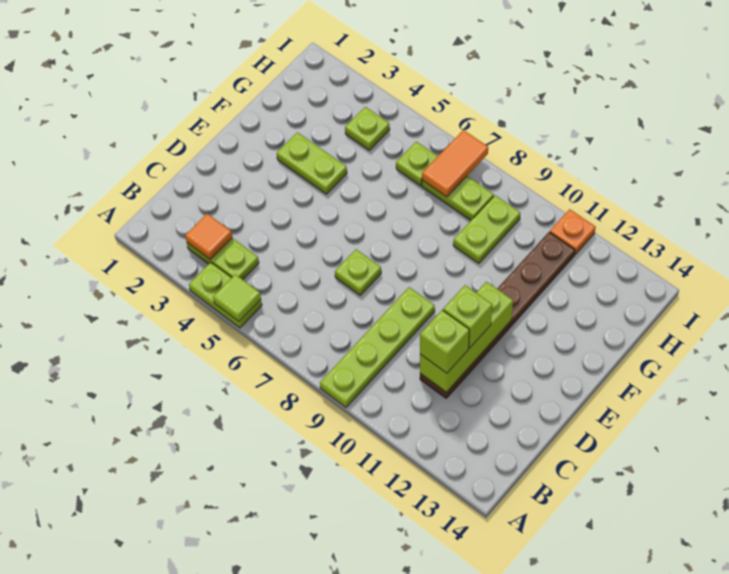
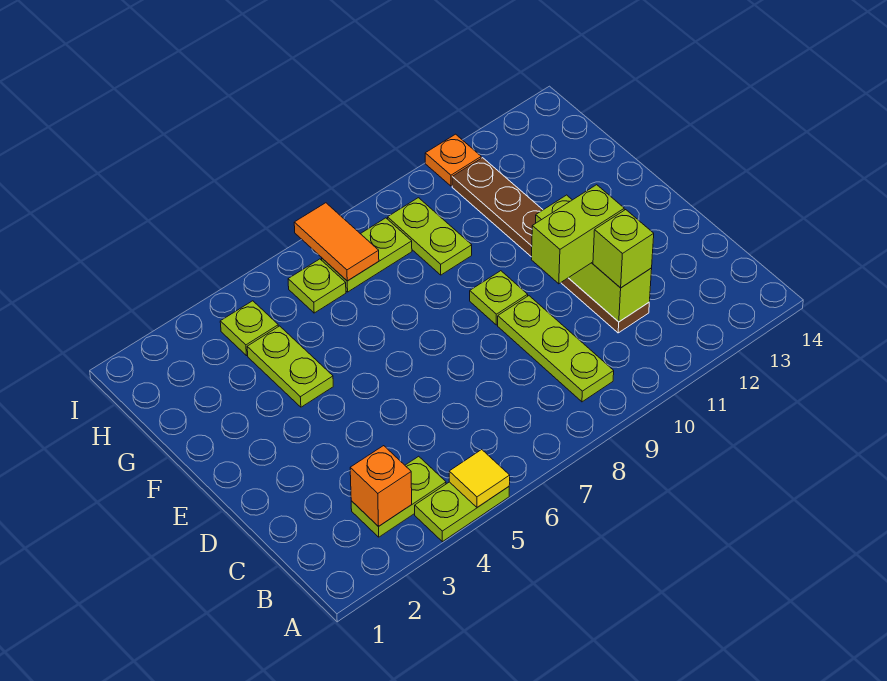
lime tile A5 level 2 -> yellow tile A5 level 2
lime plate A9:D9 level 1 -> lime plate B9:D9 level 1
orange tile B3 level 2 -> orange brick B3 level 2
lime plate D7 level 1 -> lime plate E9 level 1
lime brick D11 level 3 -> lime brick D10:D11 level 3
lime plate F3:F4 level 1 -> lime plate F4:G4 level 1

